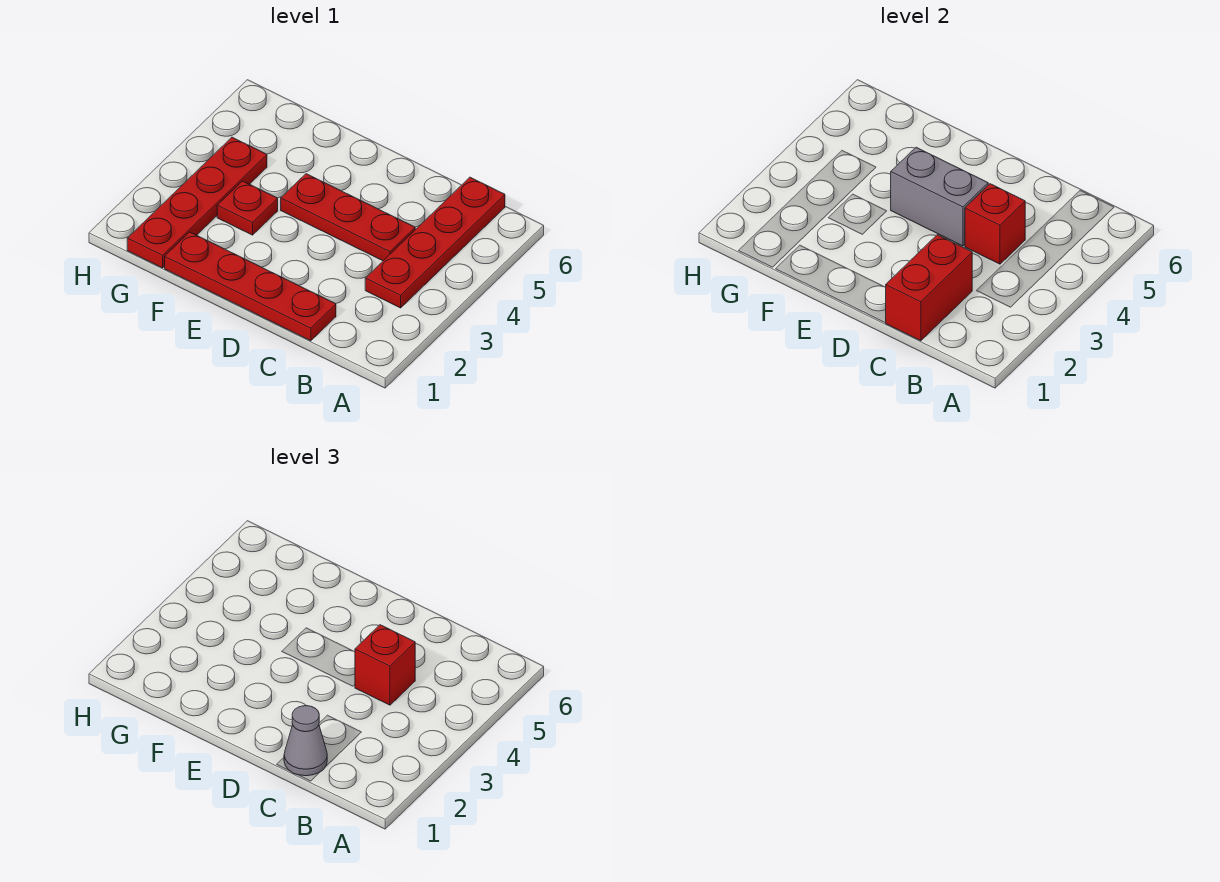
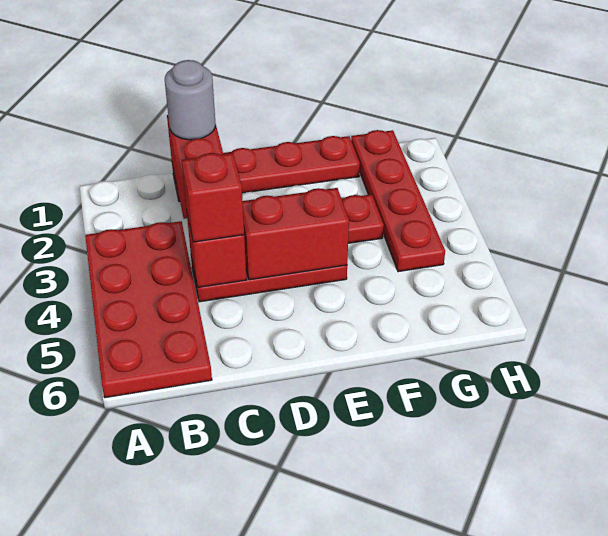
red plate B3:B6 level 1 -> red plate A3:B6 level 1
grey cone C1 level 3 -> grey round brick C1 level 3
grey brick D4:E4 level 2 -> red brick D4:E4 level 2

